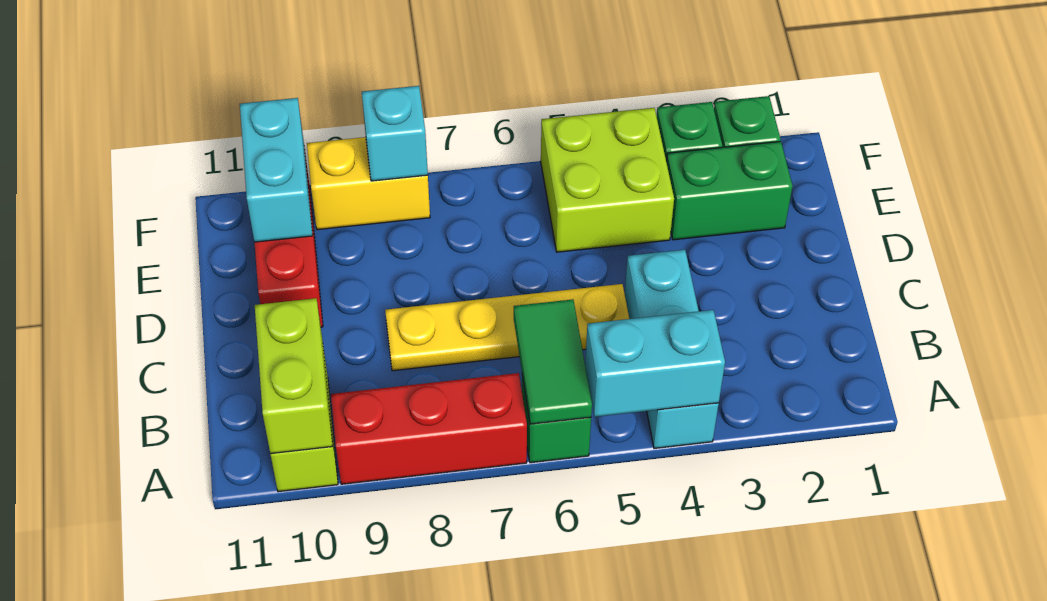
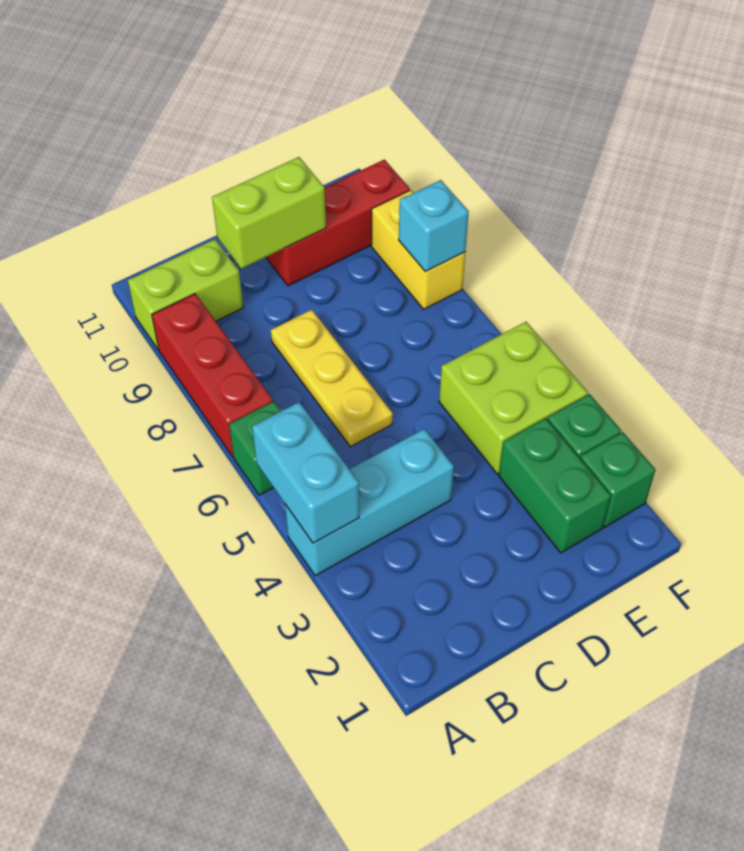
green tile A6:B6 level 2 -> none
lime brick A10:B10 level 2 -> lime brick C10:D10 level 2
yellow plate C5:C8 level 1 -> yellow plate C6:C8 level 1
cyan brick E10:F10 level 2 -> none

